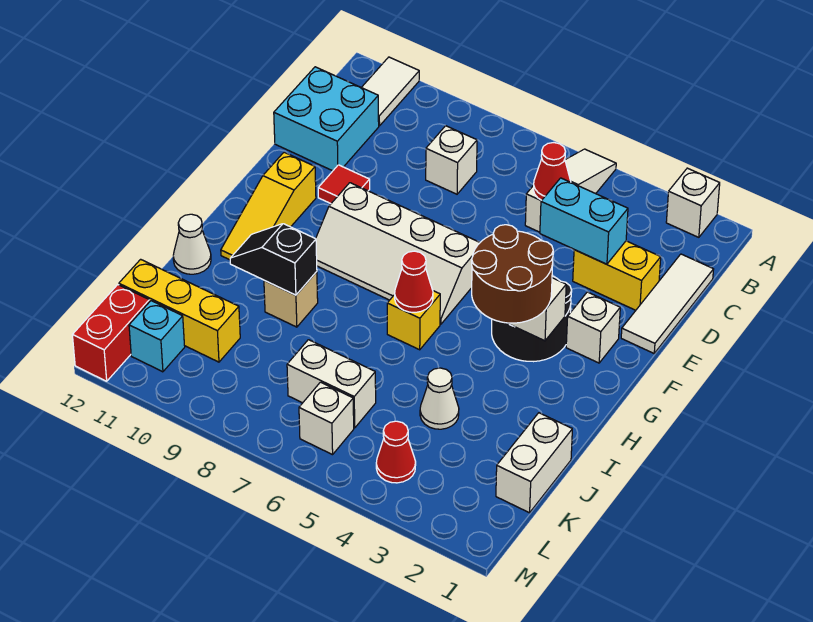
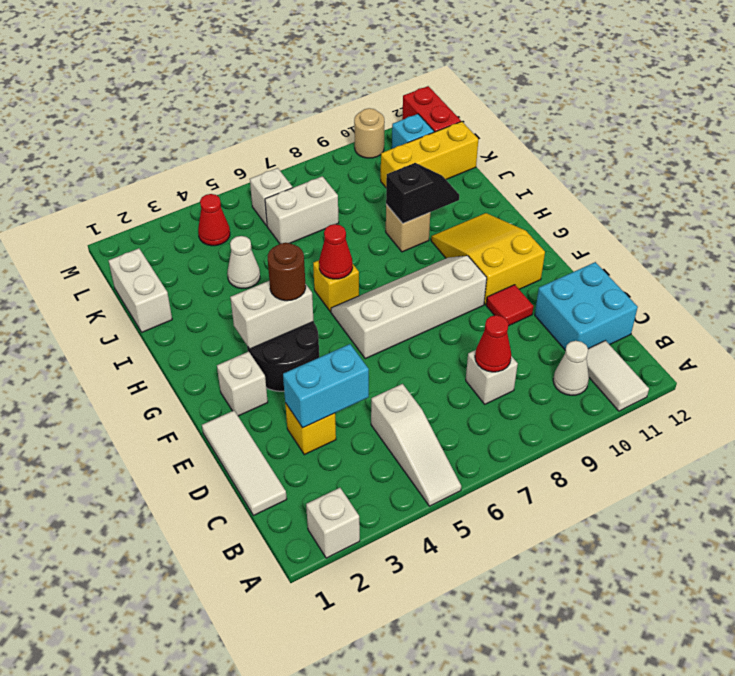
red cone C5 level 2 -> red cone C8 level 2
yellow brick D2:D3 level 1 -> yellow brick D3 level 1
yellow slope F11:H11 level 1 top F -> yellow slope F10:H11 level 1 top F
brown round brick G3:H4 level 3 -> brown round brick G4 level 3
white cone I12 level 1 -> white cone B10 level 1
none -> tan round brick M10 level 1

